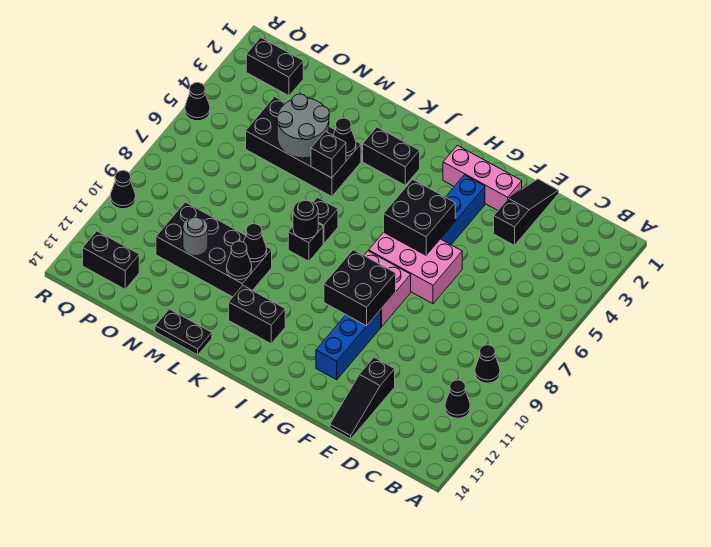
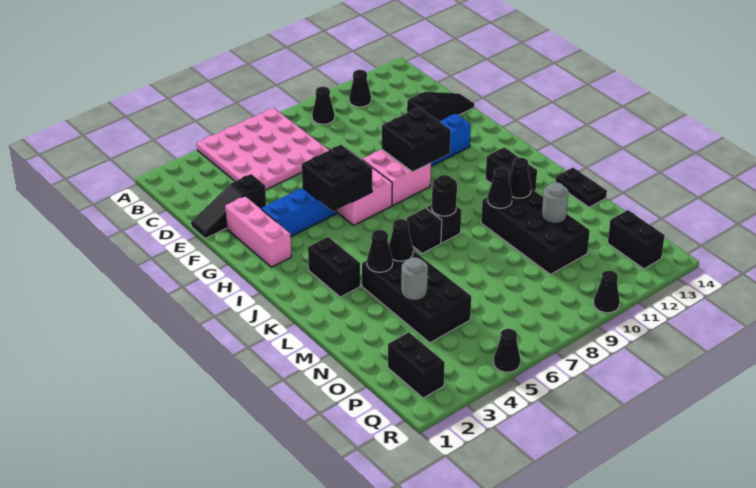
none -> pink plate A4:D7 level 1
black brick L5 level 2 -> black cone L5 level 2
grey round brick M4:N5 level 2 -> grey round brick N4 level 2

